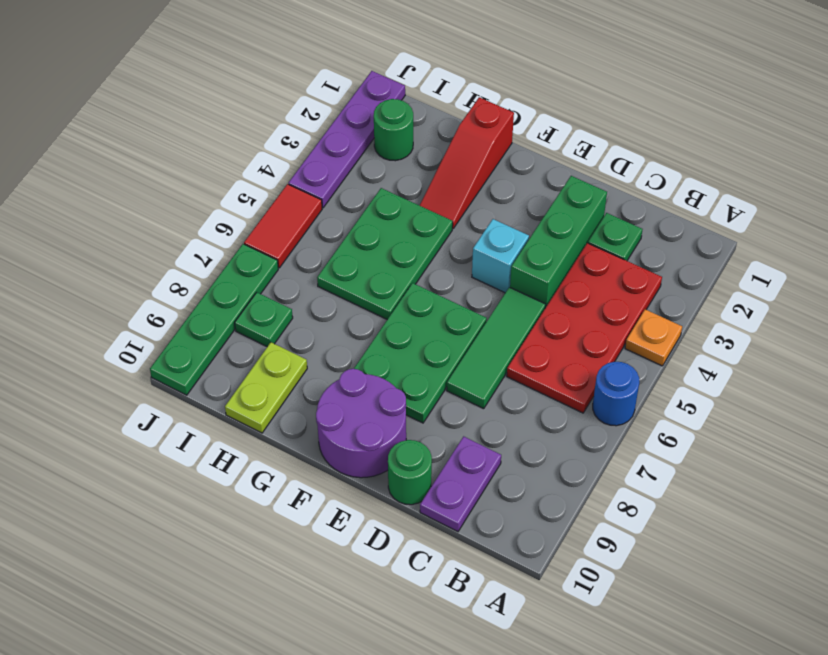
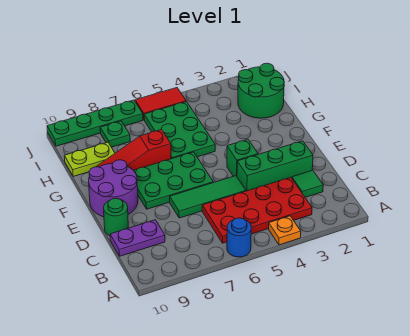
green plate C2 level 1 -> green tile C2 level 1
cyan brick E4 level 1 -> green brick E4 level 1
red slope G1:G3 level 1 top 1 -> red slope G7:G9 level 1 top 7
green plate G4:H6 level 1 -> green plate G5:I6 level 1
green round brick I2 level 1 -> green round brick H1:I2 level 1
purple plate J1:J4 level 1 -> none

